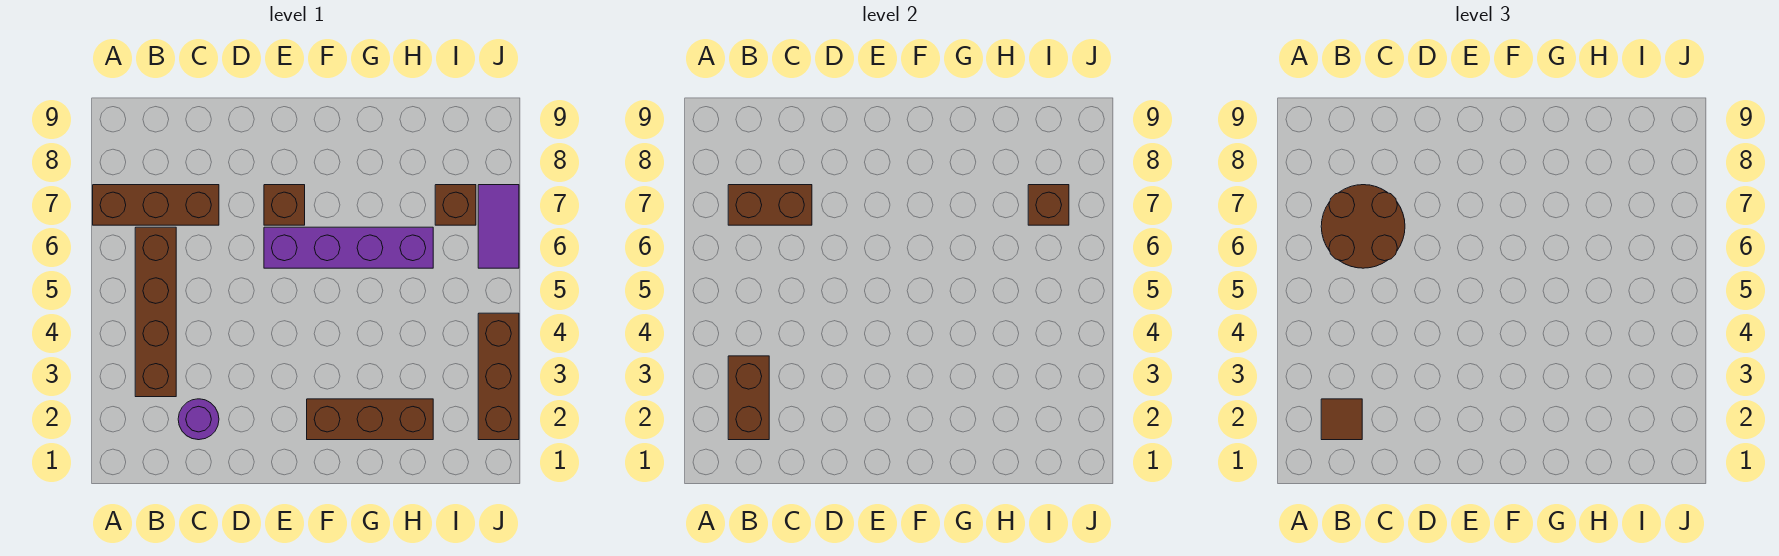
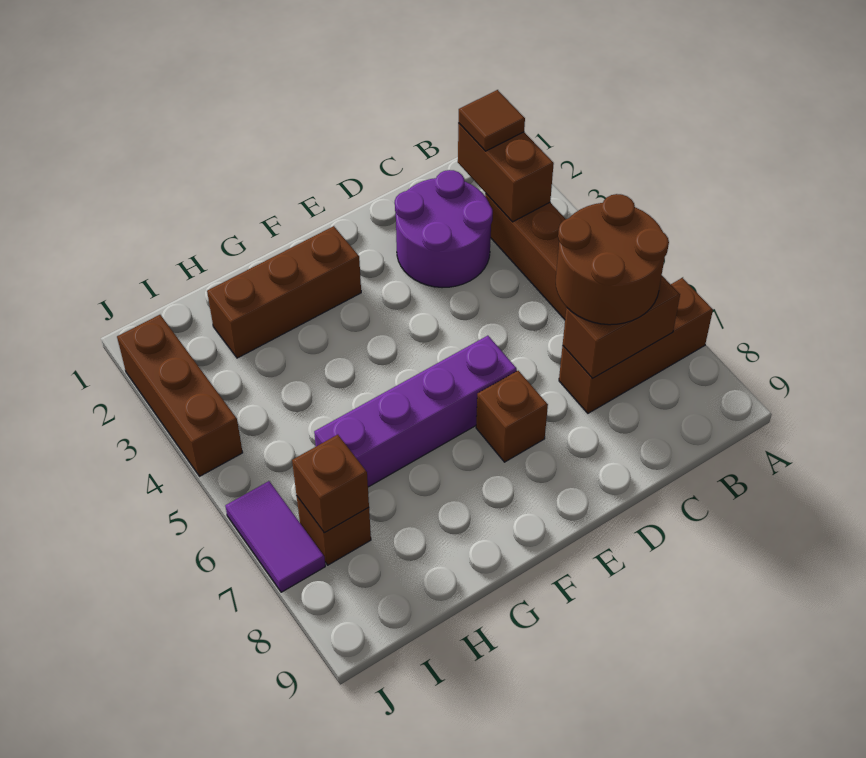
purple round brick C2 level 1 -> purple round brick C2:D3 level 1

